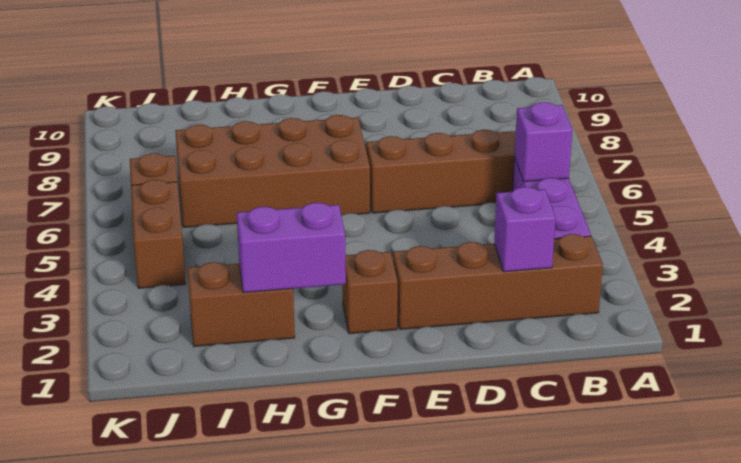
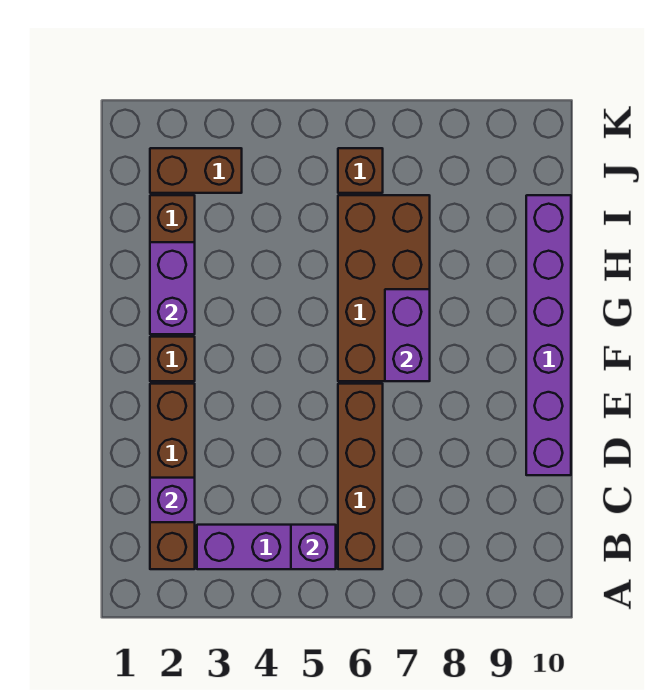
none -> purple brick D10:I10 level 1
none -> purple brick F7:G7 level 2
brown brick J4:J5 level 1 -> brown brick J2:J3 level 1

